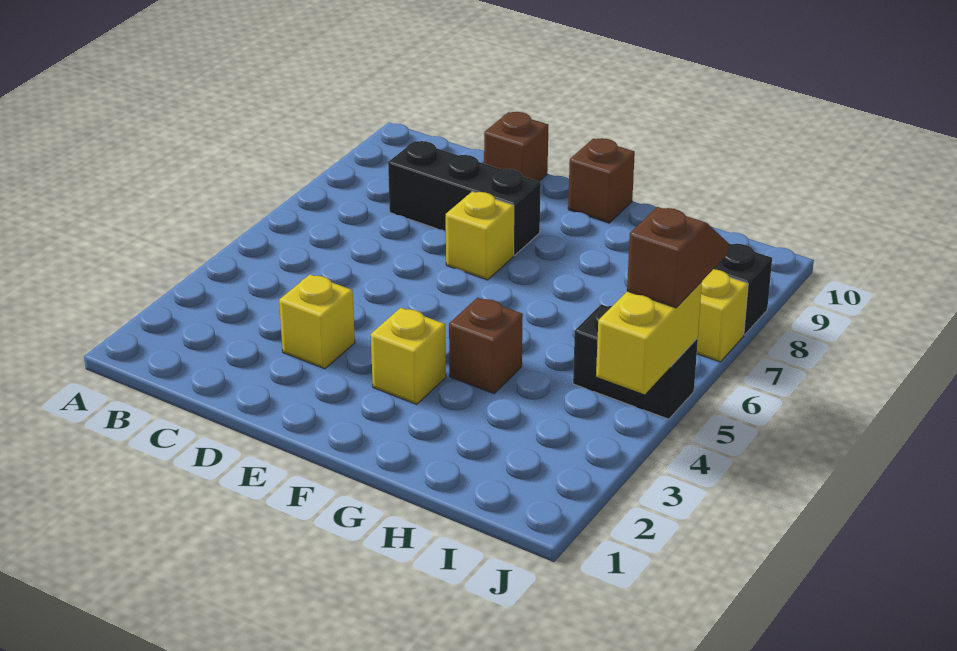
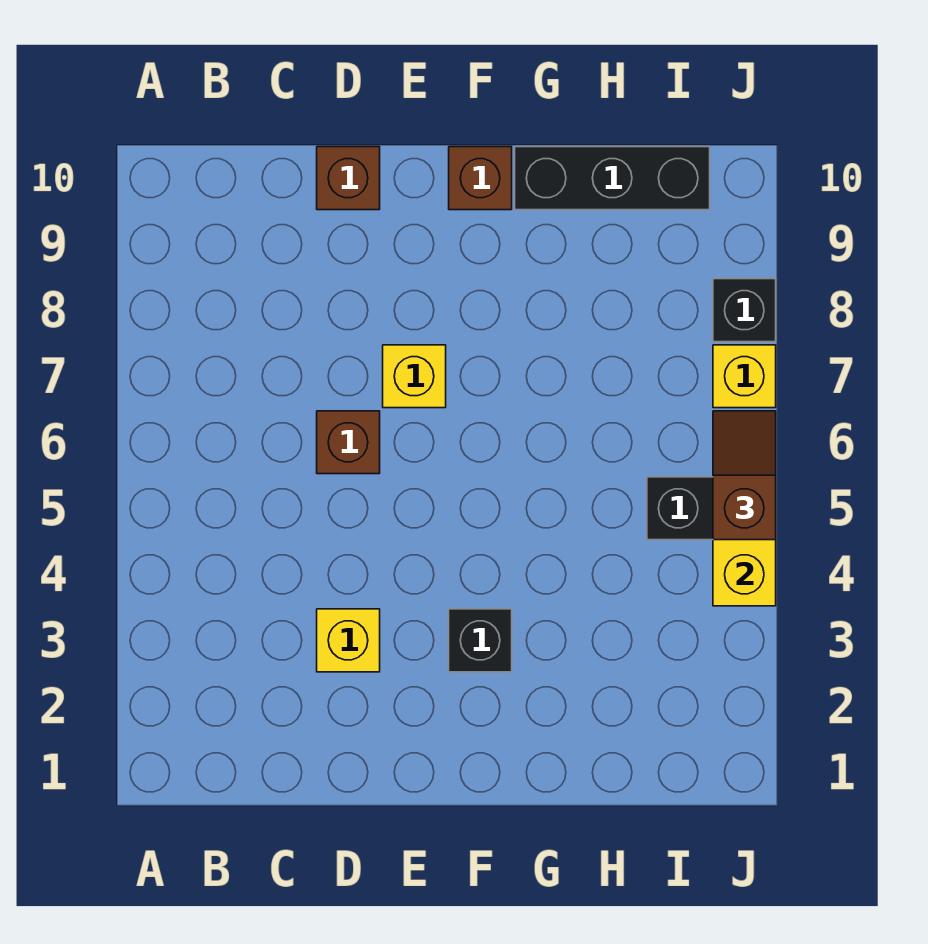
black brick C8:E8 level 1 -> black brick G10:I10 level 1
yellow brick F3 level 1 -> black brick F3 level 1
brown brick G4 level 1 -> brown brick D6 level 1

